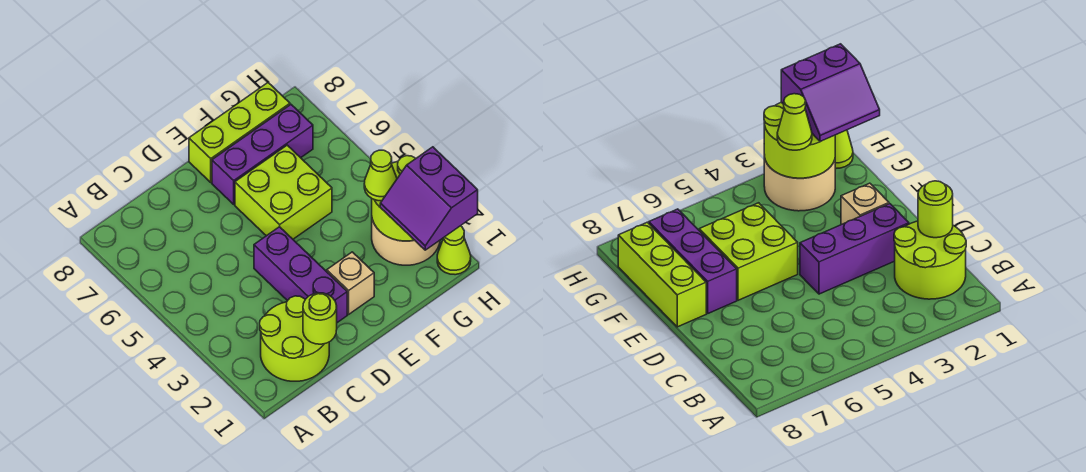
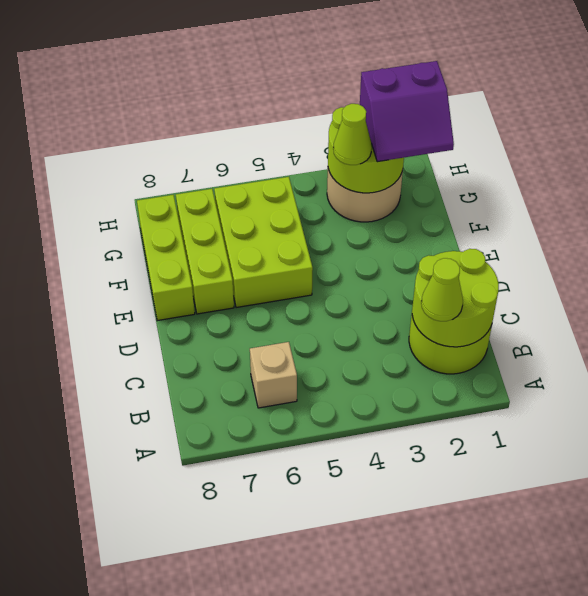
lime round brick C1 level 2 -> lime round brick B1:C2 level 2
purple brick D2:D4 level 1 -> none
tan brick E2 level 1 -> tan brick B6 level 1
lime brick E5:F6 level 1 -> lime brick E5:G6 level 1
purple brick E7:G7 level 1 -> lime brick E7:G7 level 1
lime cone H1 level 1 -> lime cone B2 level 3

